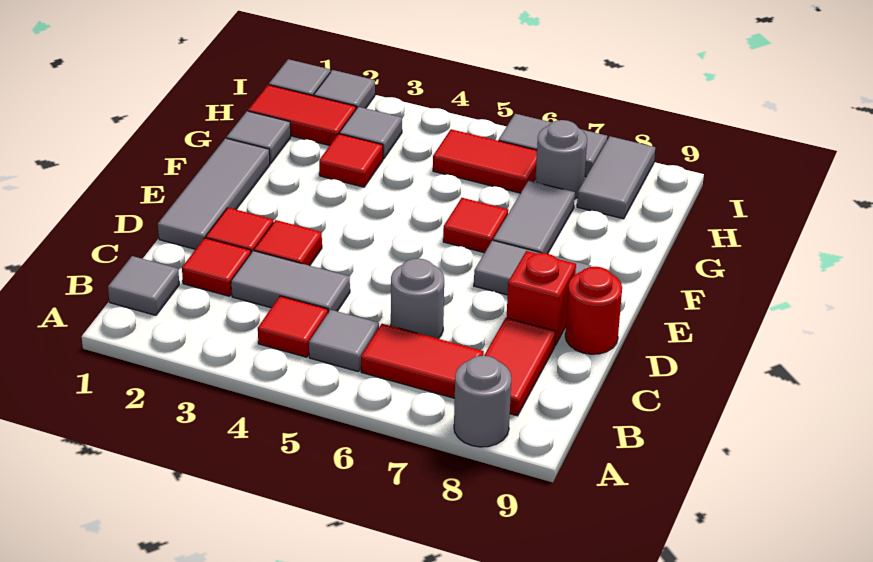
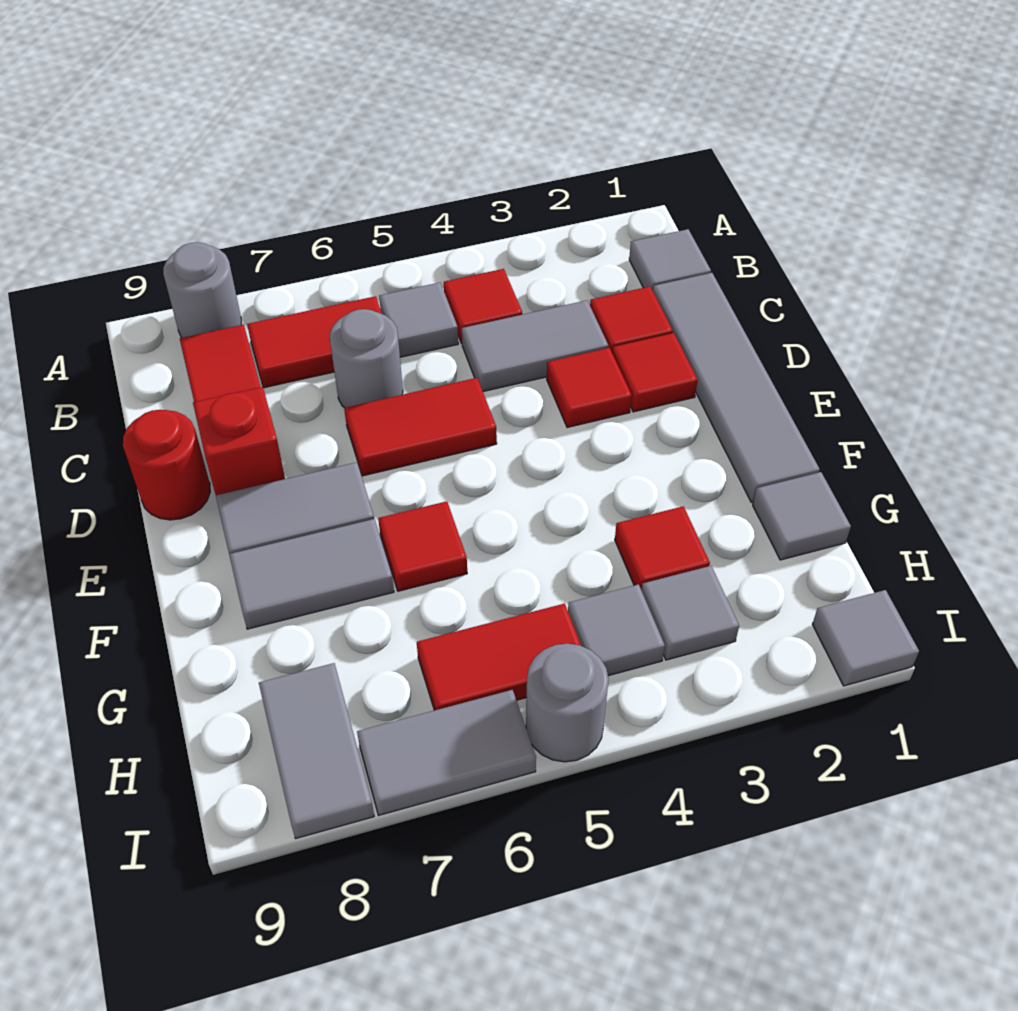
grey tile D1:F1 level 1 -> grey tile C1:F1 level 1
grey tile F7:G7 level 1 -> grey tile F7:F8 level 1
red tile H1:H2 level 1 -> red tile D5:D6 level 1
grey round brick H7 level 1 -> grey round brick I5 level 1
grey tile I2 level 1 -> grey tile H4 level 1

